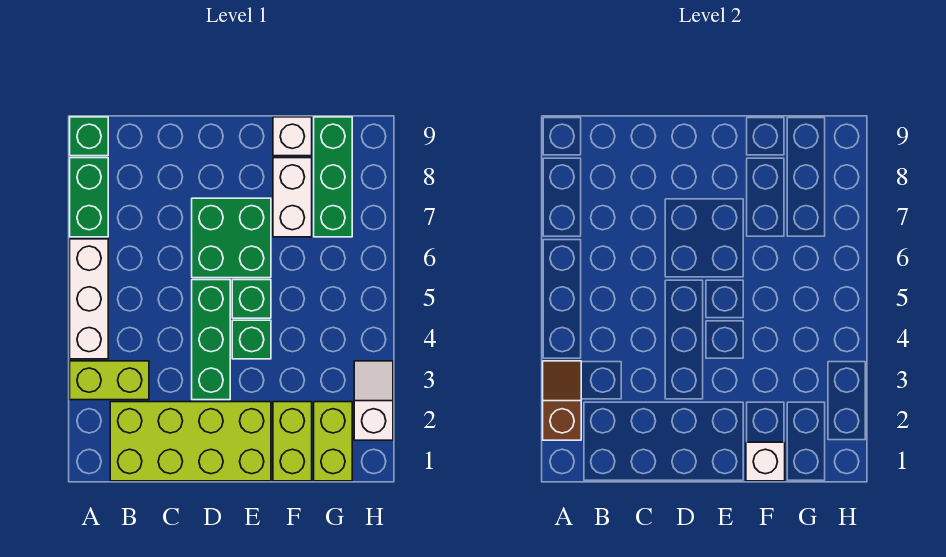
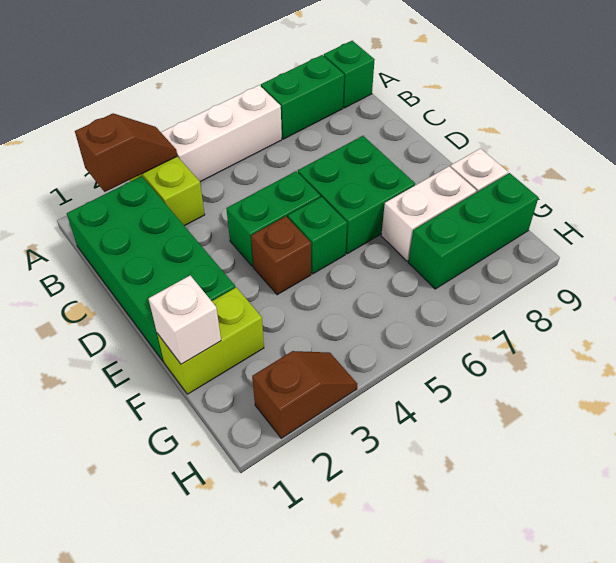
lime brick B1:E2 level 1 -> green brick B1:E2 level 1
green brick D3:D5 level 1 -> green brick D4:D5 level 1
green brick E4 level 1 -> brown brick E4 level 1
lime brick G1:G2 level 1 -> none
white slope H2:H3 level 1 top 2 -> brown slope H2:H3 level 1 top 2

